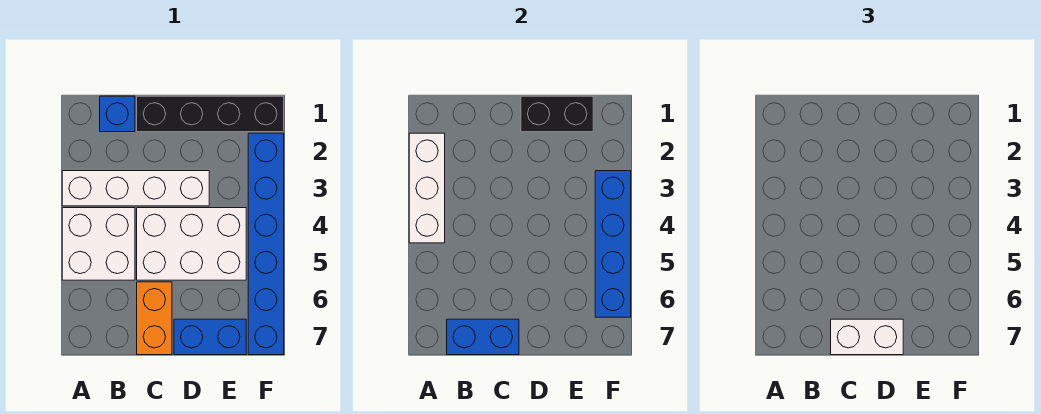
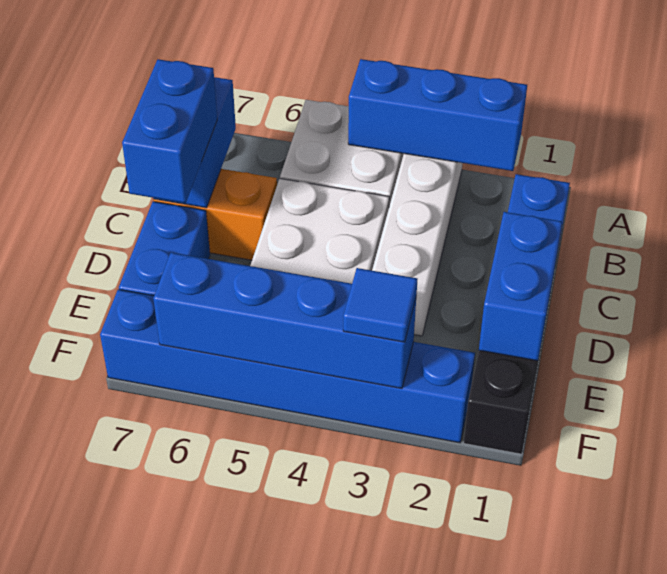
white brick A2:A4 level 2 -> blue brick A2:A4 level 2
white brick C7:D7 level 3 -> blue brick C7:D7 level 3
black brick D1:E1 level 2 -> blue brick D1:E1 level 2
none -> blue tile F3 level 3

